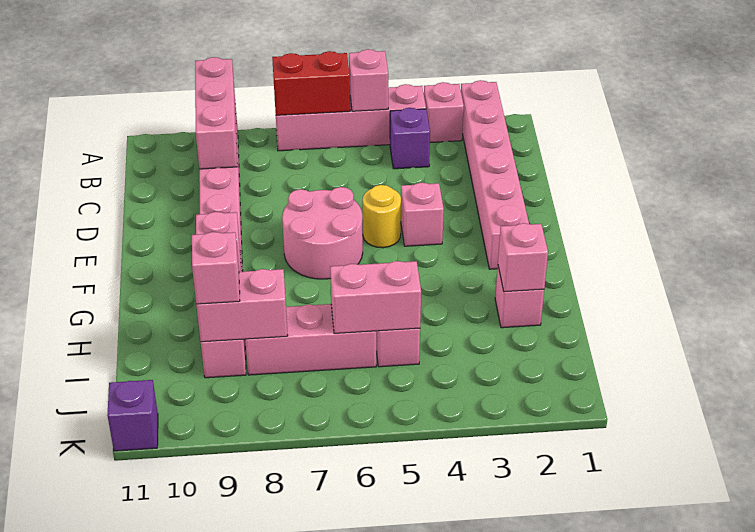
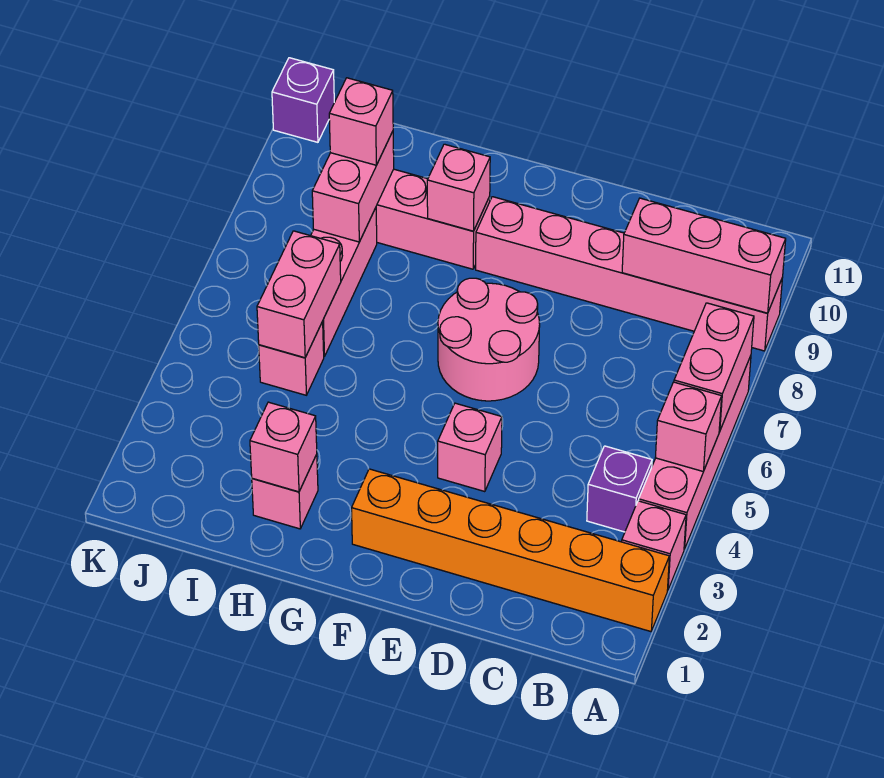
pink brick A2:F2 level 1 -> orange brick A2:F2 level 1
red brick A6:A7 level 2 -> pink brick A6:A7 level 2
yellow round brick E5 level 1 -> none

